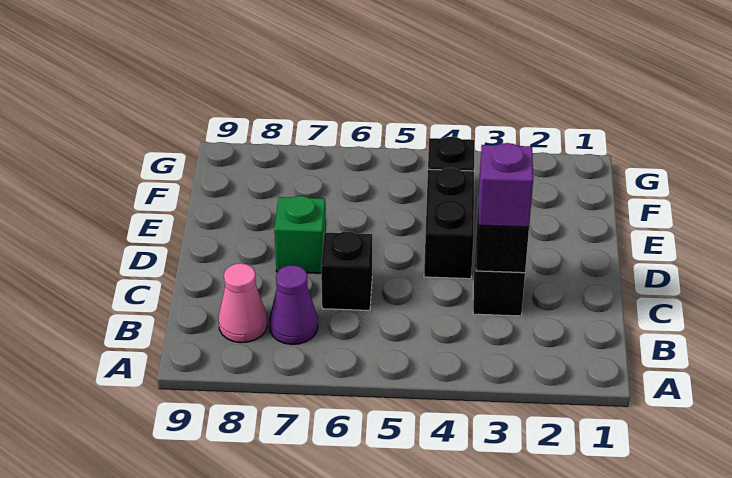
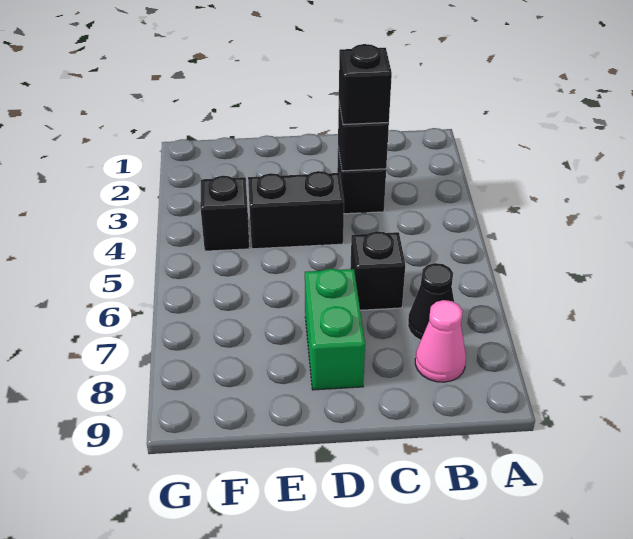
purple cone B7 level 1 -> black cone B7 level 1
purple brick C3 level 3 -> black brick C3 level 3
green brick D7 level 1 -> green brick D7:D8 level 1

